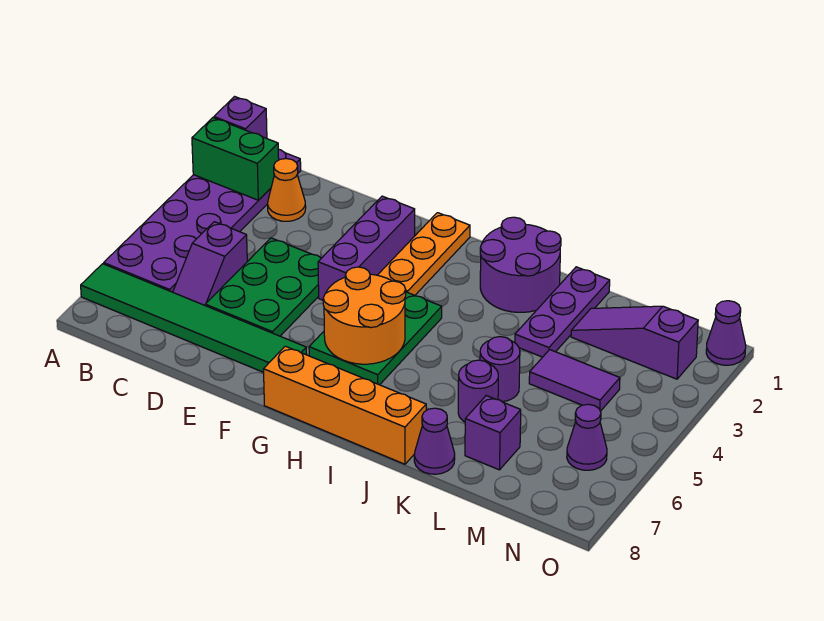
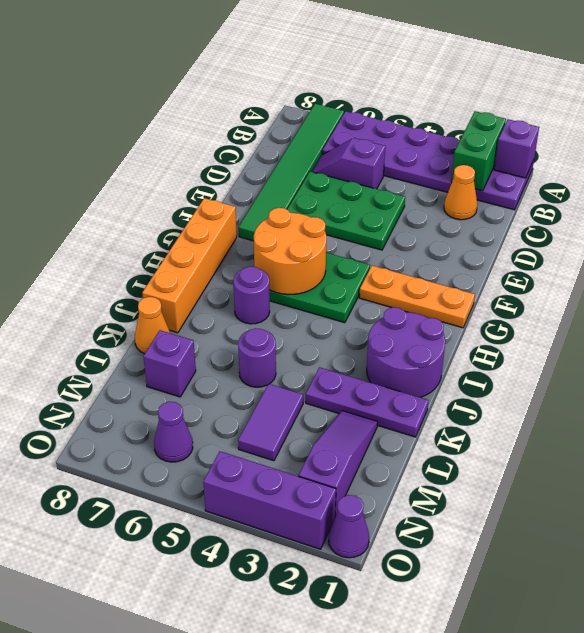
purple brick F2:F4 level 1 -> purple brick O2:O4 level 1
purple round brick K6 level 1 -> purple round brick I6 level 1
purple cone K8 level 1 -> orange cone K8 level 1

